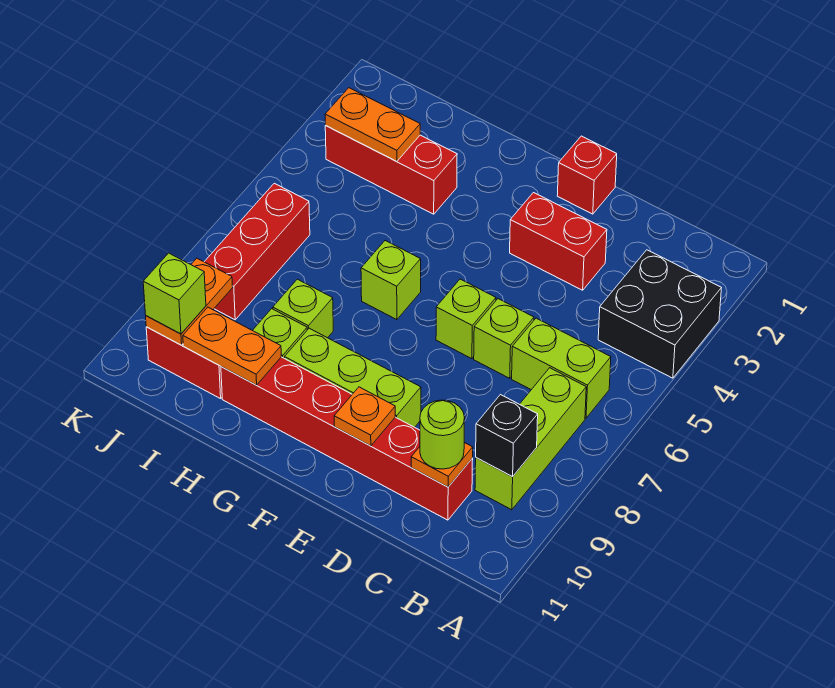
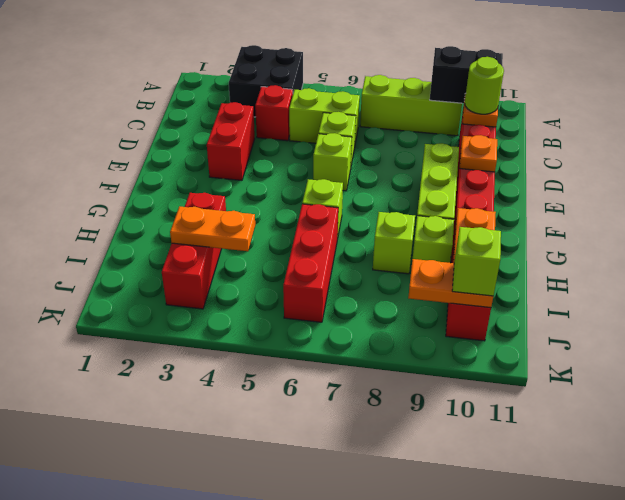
lime brick B6:C6 level 1 -> lime brick C5:C6 level 1
black brick B9 level 2 -> black brick B9:B10 level 2
red brick E1 level 1 -> red brick C4 level 1
orange plate I3:J3 level 2 -> orange plate I3:I4 level 2
red brick J6:J8 level 1 -> red brick H6:J6 level 1

